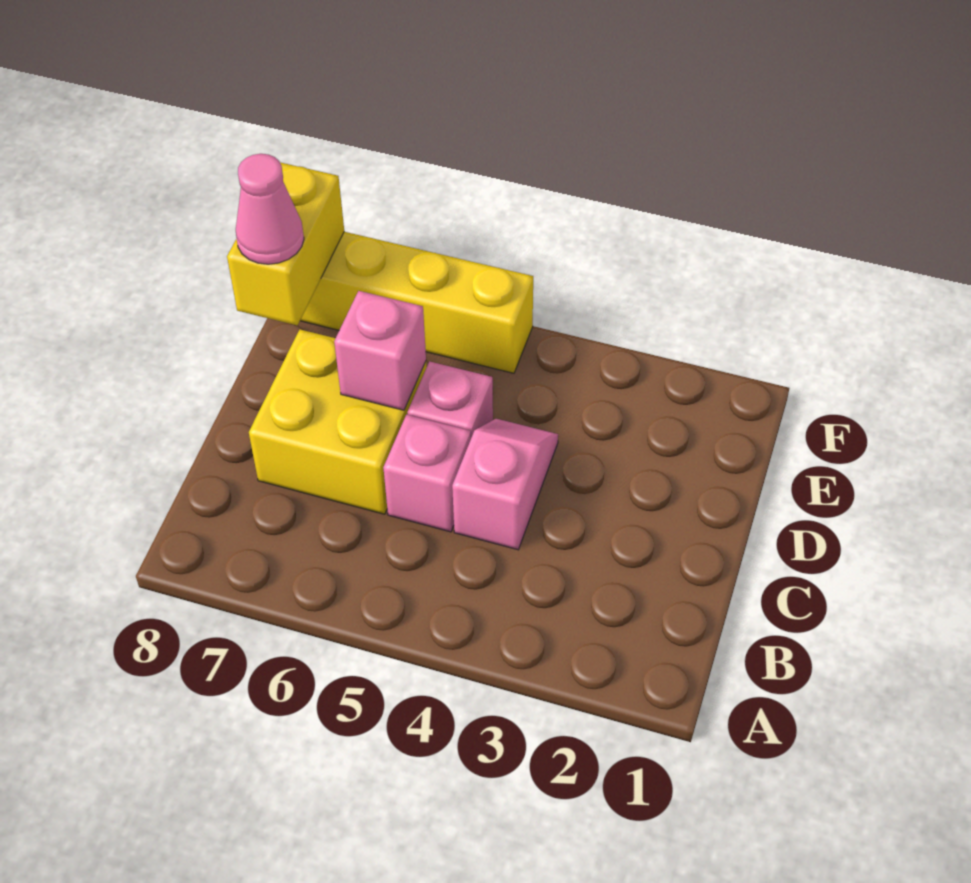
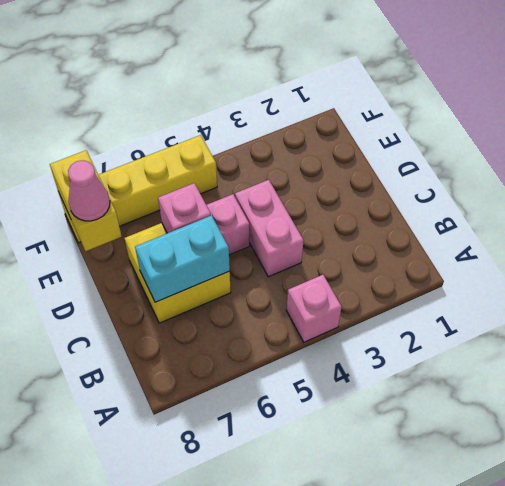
pink slope C4:D4 level 1 top C -> pink brick C4:D4 level 1
pink brick C5 level 1 -> pink brick A4 level 1
none -> cyan brick C6:C7 level 2

